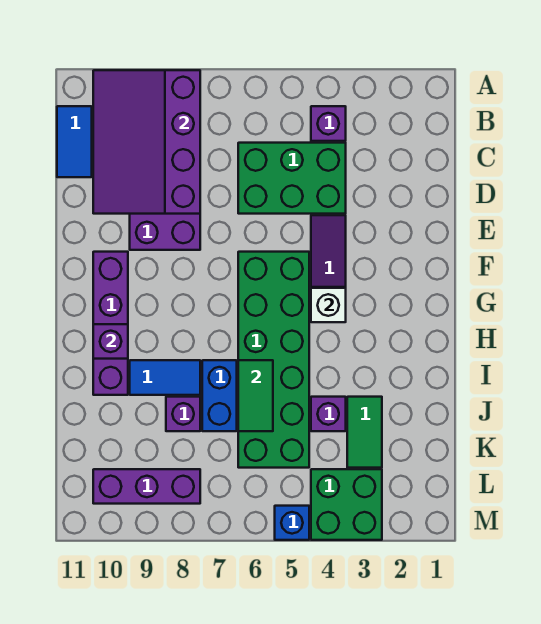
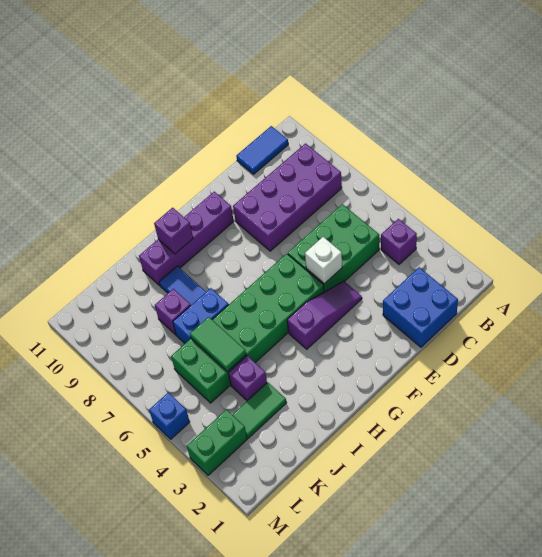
purple slope A8:D10 level 2 top 8 -> none
none -> blue brick C1:D2 level 1
green brick C4:D6 level 1 -> green brick C5:E6 level 1
white brick G4 level 2 -> white brick E5 level 2
green tile I6:J6 level 2 -> green tile J5:J6 level 2
green brick L3:M4 level 1 -> green brick L3:M3 level 1
purple brick L8:L10 level 1 -> none

